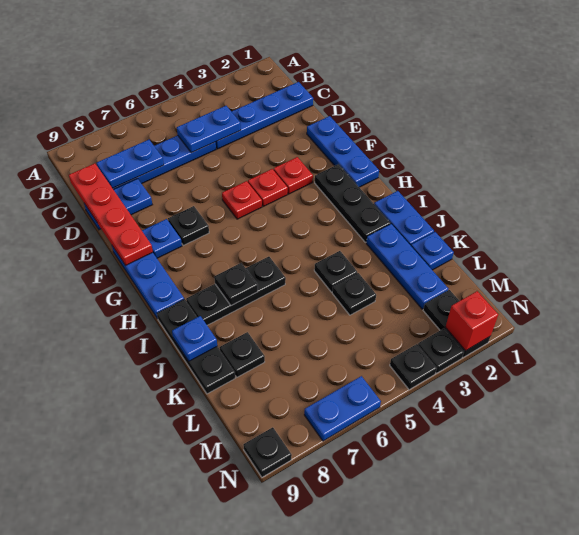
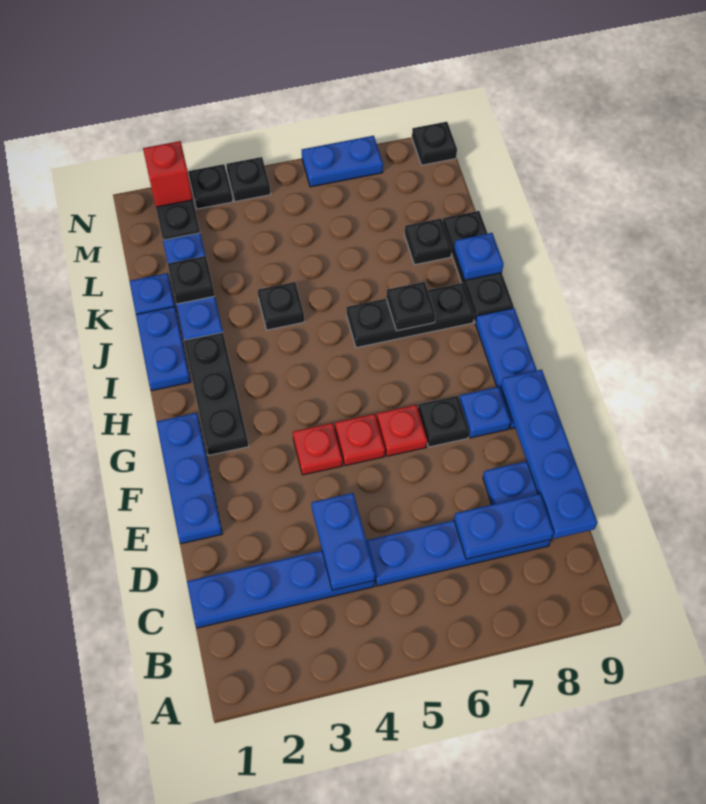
blue plate C4:C5 level 2 -> blue plate C4:D4 level 2
red plate C9:F9 level 2 -> blue plate C9:F9 level 2
red plate F3 level 1 -> red plate F6 level 1
black plate K4 level 1 -> black plate K2 level 2

